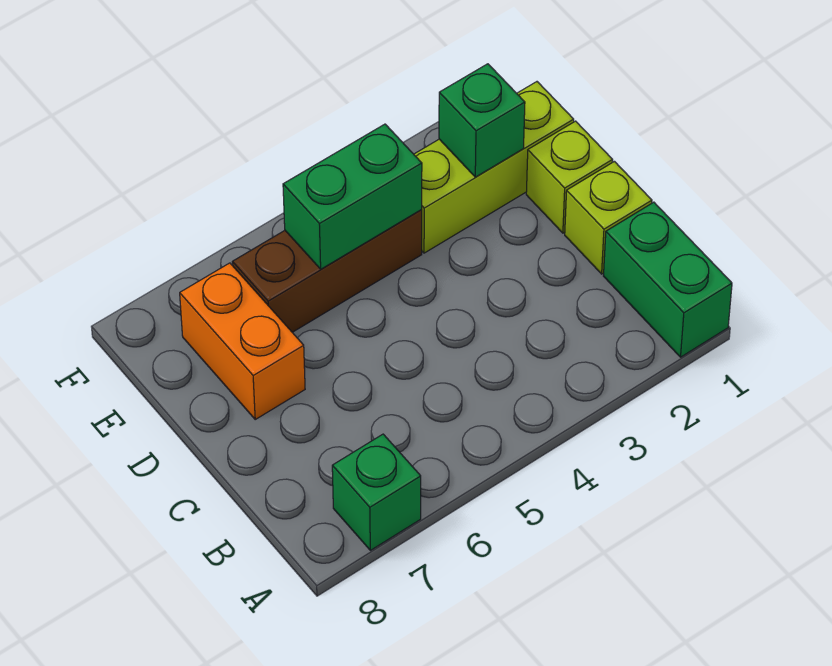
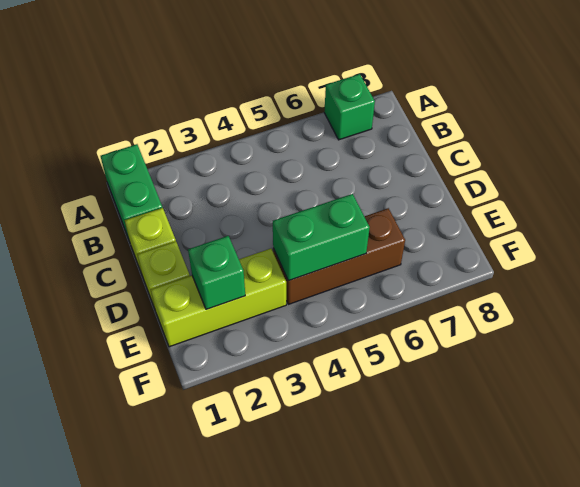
orange brick D7:E7 level 1 -> none

